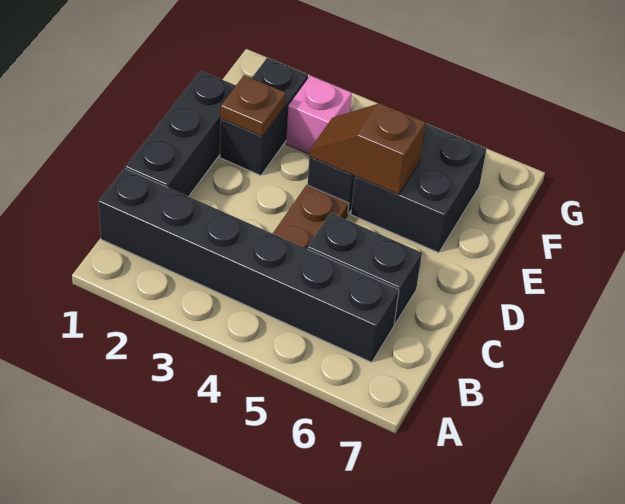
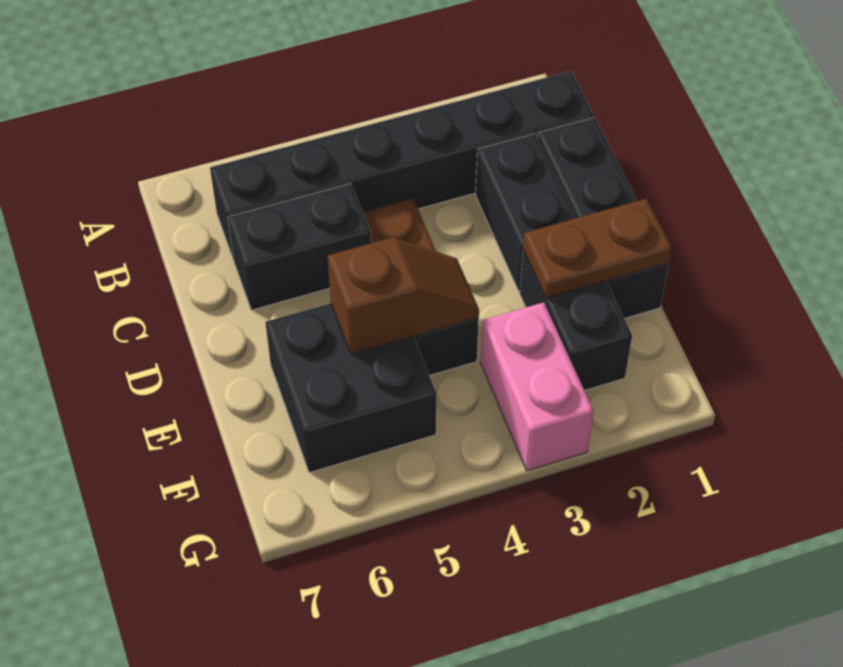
none -> black brick C2:D2 level 1
brown plate E2 level 2 -> brown plate E1:E2 level 2
pink brick F3 level 1 -> pink brick F3:G3 level 1

